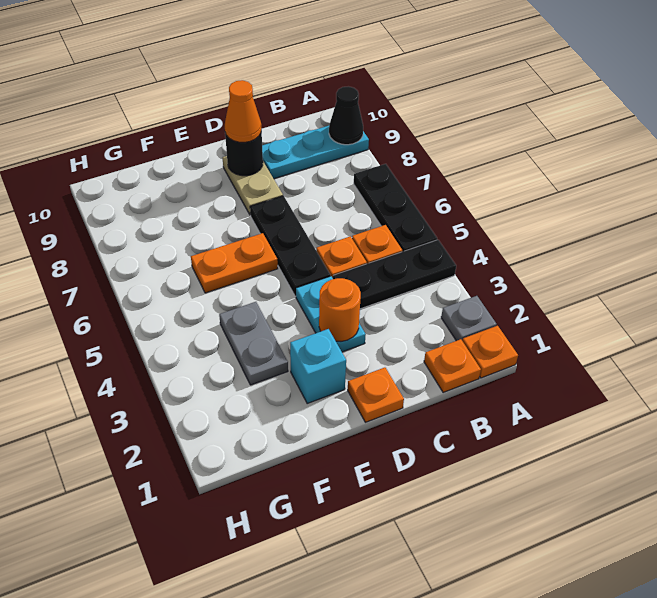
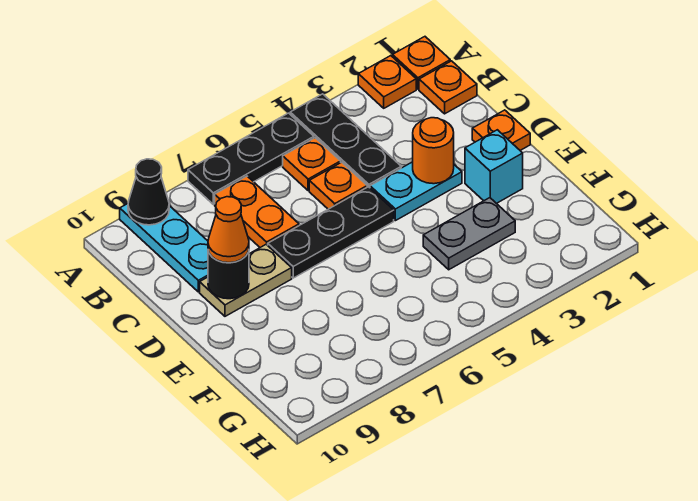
grey plate A2 level 1 -> orange plate A2 level 1
orange plate E6:F6 level 1 -> orange plate B7:C7 level 1

